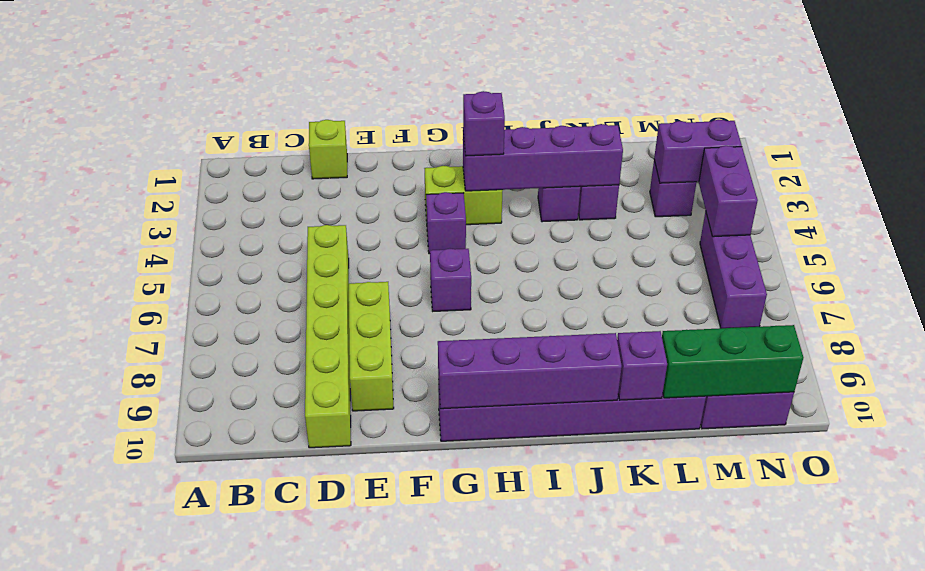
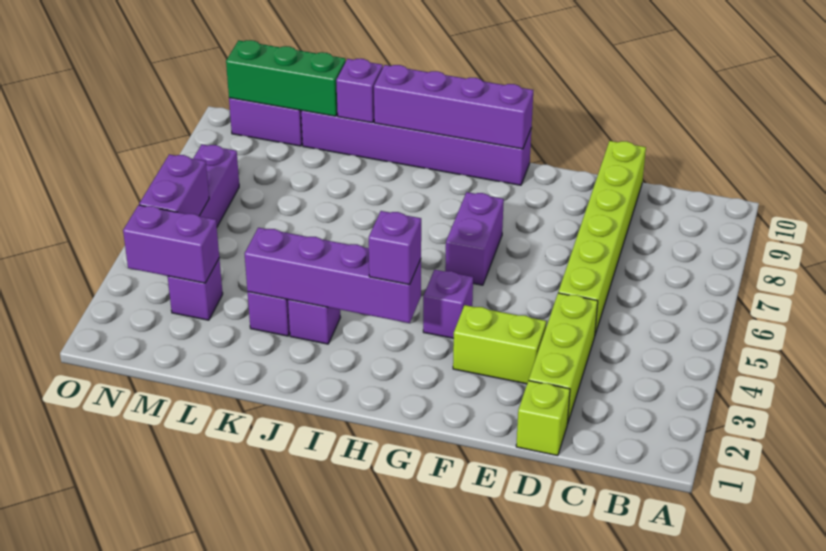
lime brick E7:E9 level 1 -> lime brick D2:D4 level 1
lime brick G3:H3 level 1 -> lime brick E3:F3 level 1
purple brick G6 level 1 -> purple brick G6:G7 level 1

